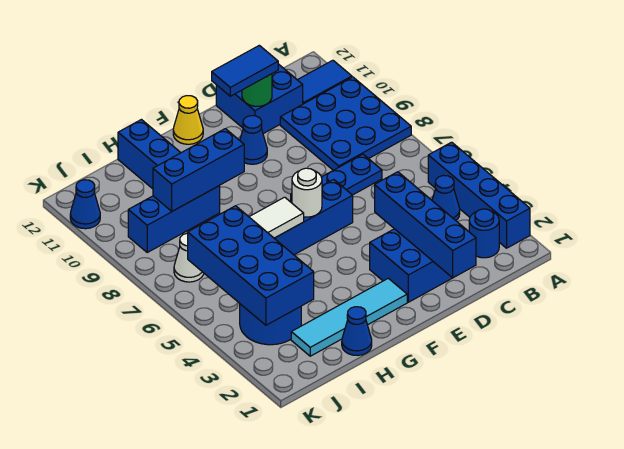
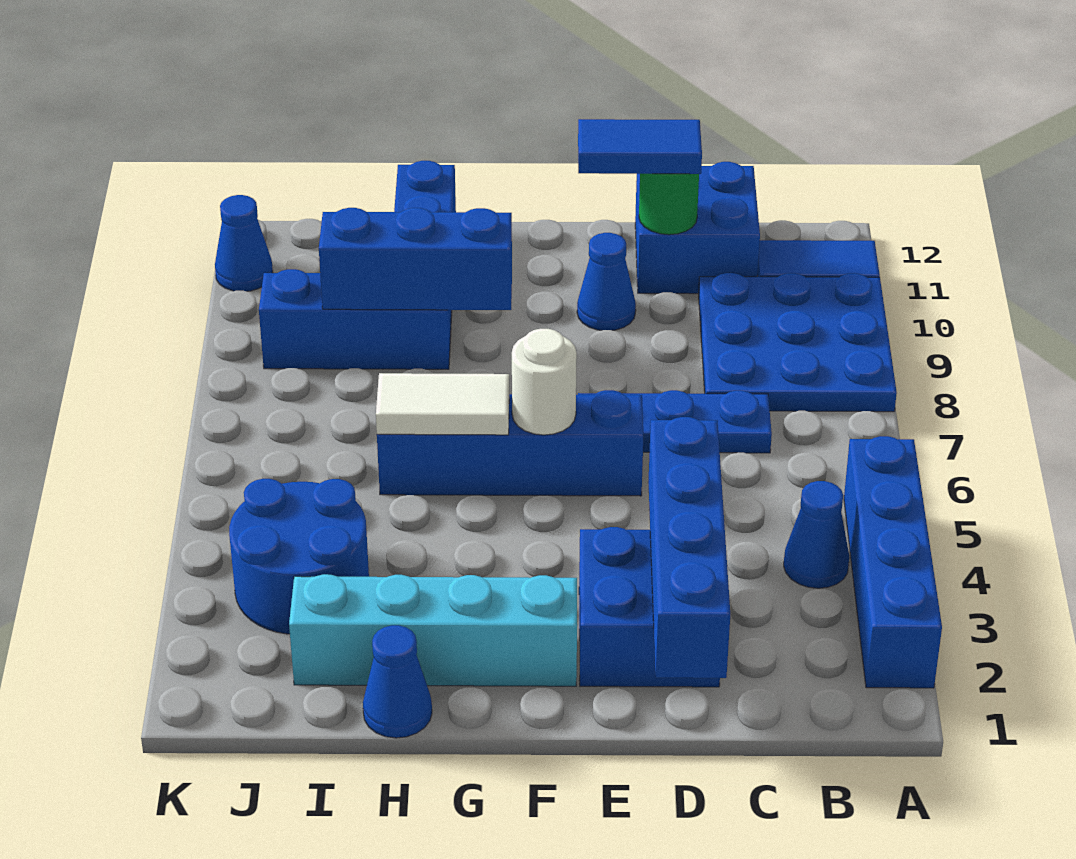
blue round brick B2 level 1 -> none
cyan tile F2:I2 level 1 -> cyan brick F2:I2 level 1
yellow cone F12 level 1 -> none
blue brick I3:J6 level 2 -> none
white cone J7 level 1 -> none

